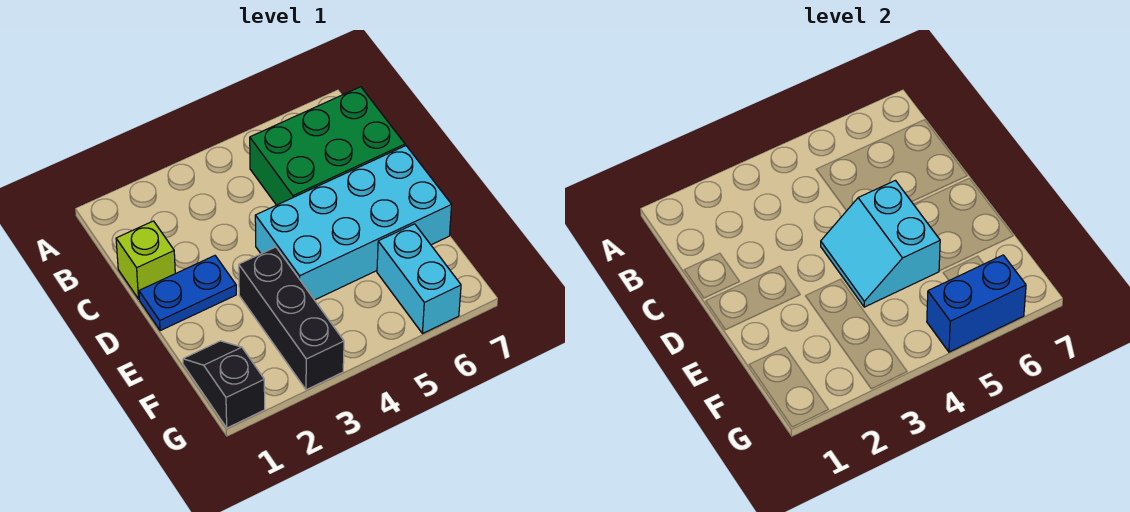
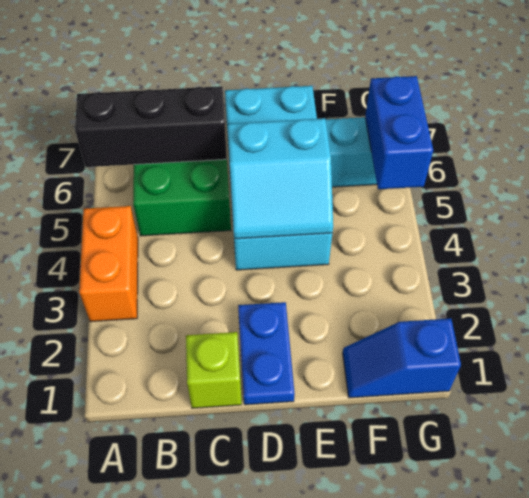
none -> orange brick A3:A4 level 1
black brick E3:G3 level 1 -> black brick A6:C6 level 2
black slope F1:G1 level 1 top G -> blue slope F1:G1 level 1 top G

